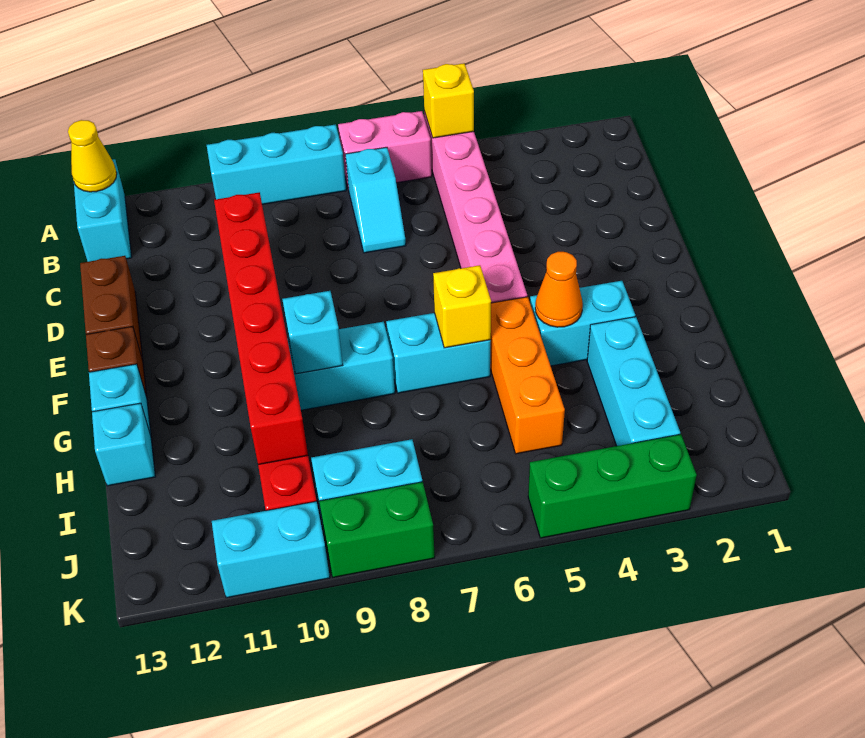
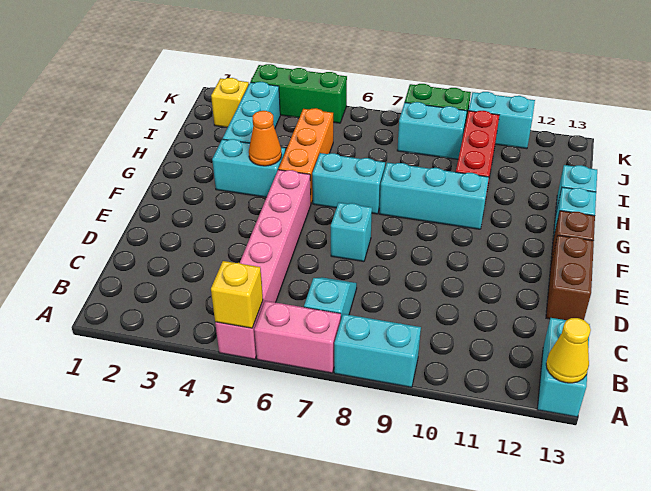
cyan brick A8:A10 level 1 -> cyan brick A8:A9 level 1
red brick D10:I10 level 2 -> none
yellow brick G6 level 2 -> yellow brick J2 level 1
cyan brick G9 level 2 -> cyan brick E7 level 1

